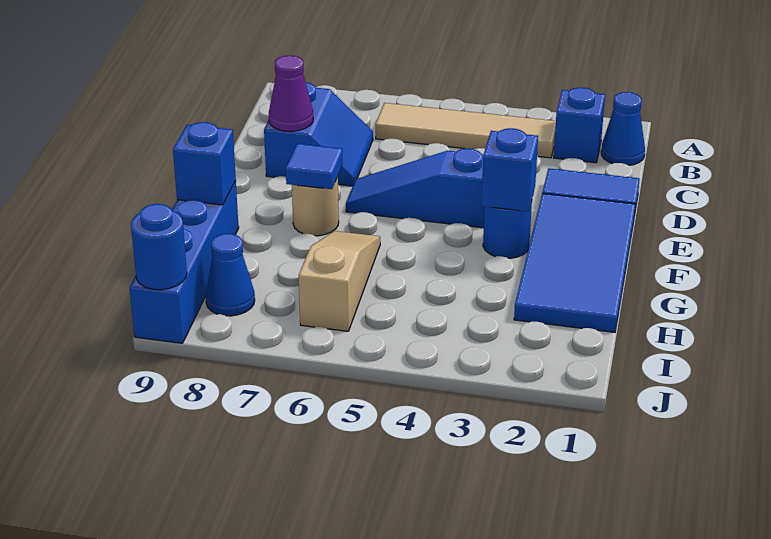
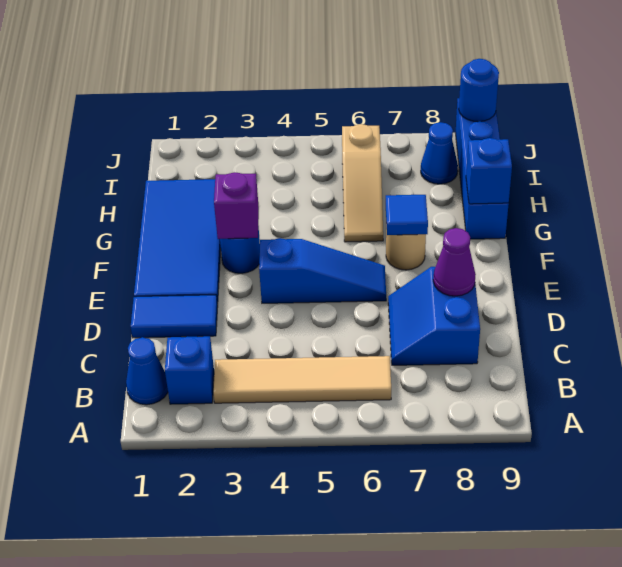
blue brick F3 level 2 -> purple brick F3 level 2

